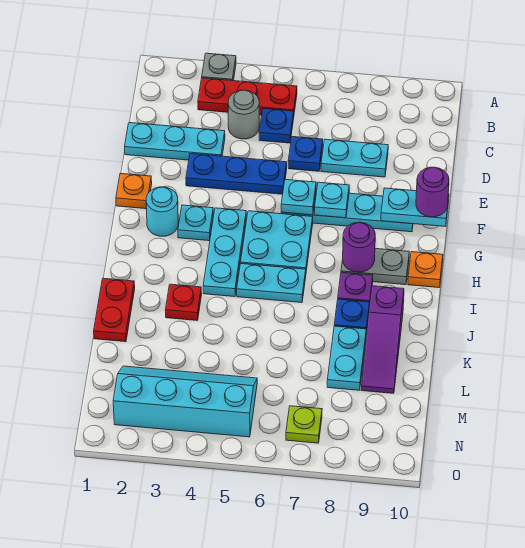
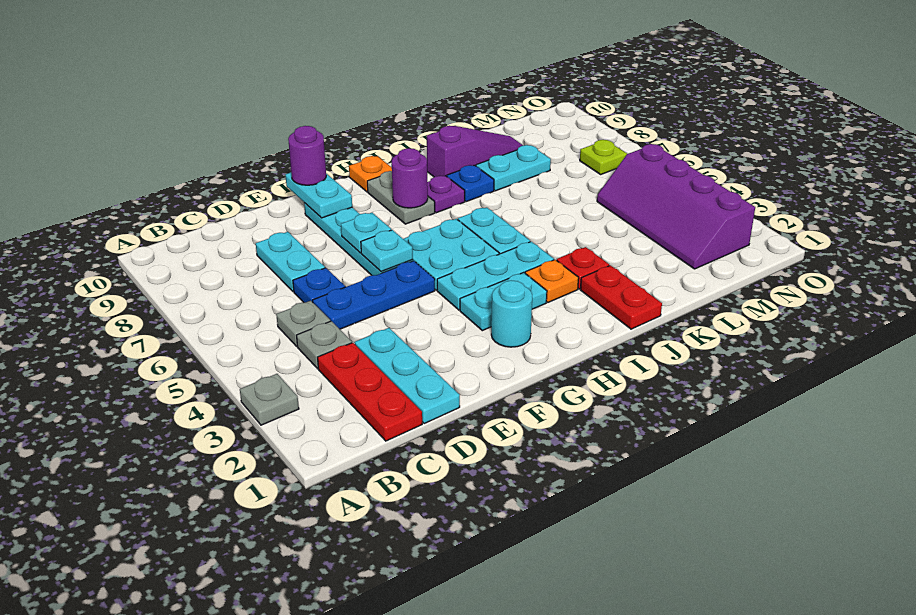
red plate B3:B5 level 1 -> red plate C1:C3 level 1
grey round brick C4 level 1 -> grey plate C4 level 1
blue plate C5 level 1 -> grey plate C5 level 1
blue plate E3:E5 level 1 -> blue plate D5:F5 level 1
orange plate F1 level 1 -> orange plate I3 level 1
cyan plate G3 level 1 -> cyan plate G3:H3 level 1
red plate J1:K1 level 1 -> red plate J1:J2 level 1
cyan slope M2:N5 level 1 top N -> purple slope M2:N5 level 1 top N

